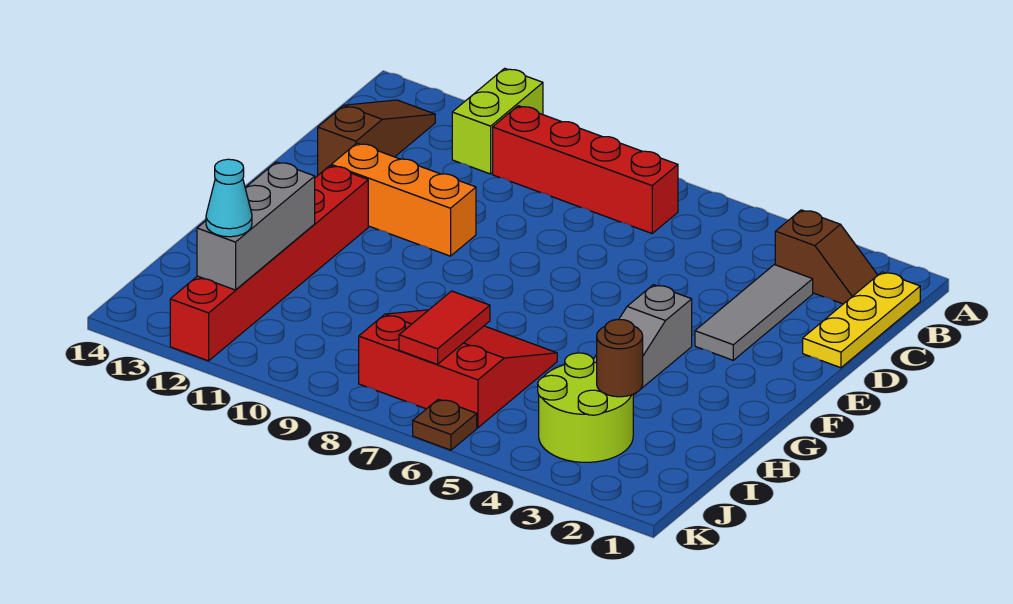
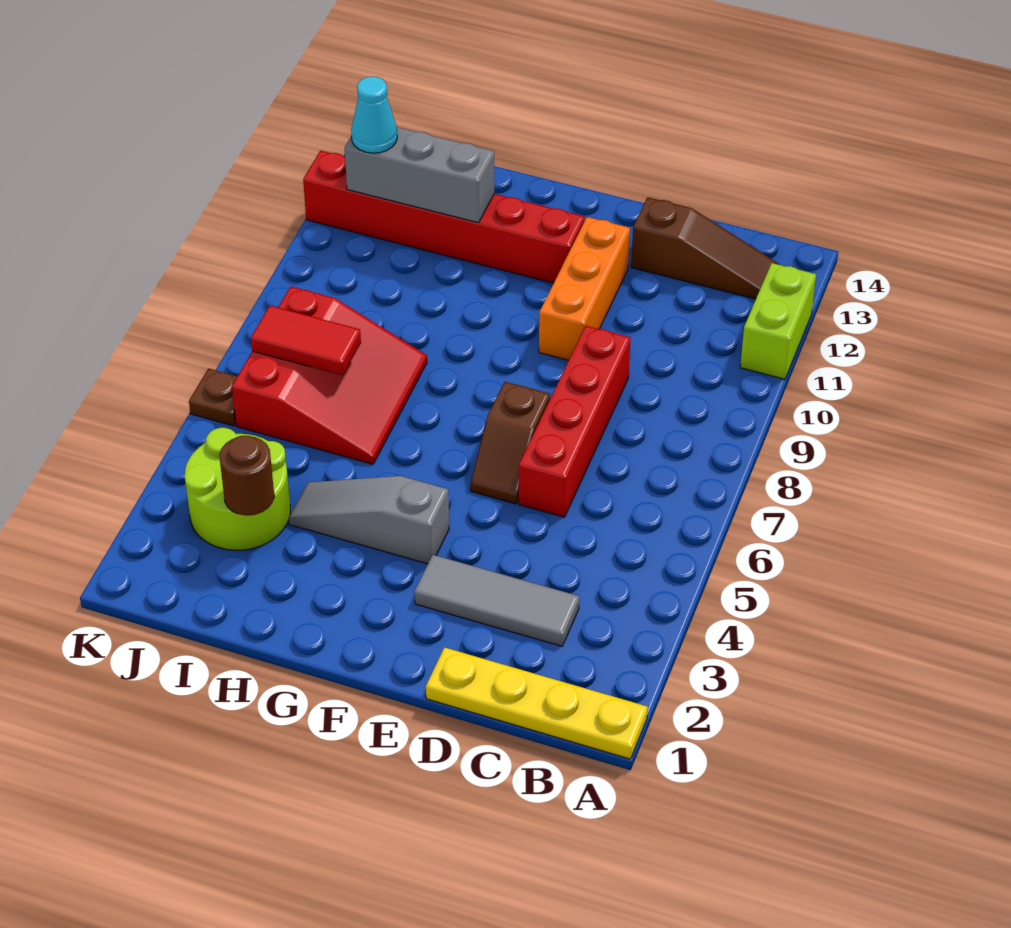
lime brick A11:B11 level 1 -> lime brick A11:A12 level 1
yellow plate B1:D1 level 1 -> yellow plate A1:D1 level 1
brown slope B2:B3 level 1 top 3 -> brown slope E6:E7 level 1 top 7
red brick B7:B10 level 1 -> red brick D6:D9 level 1

